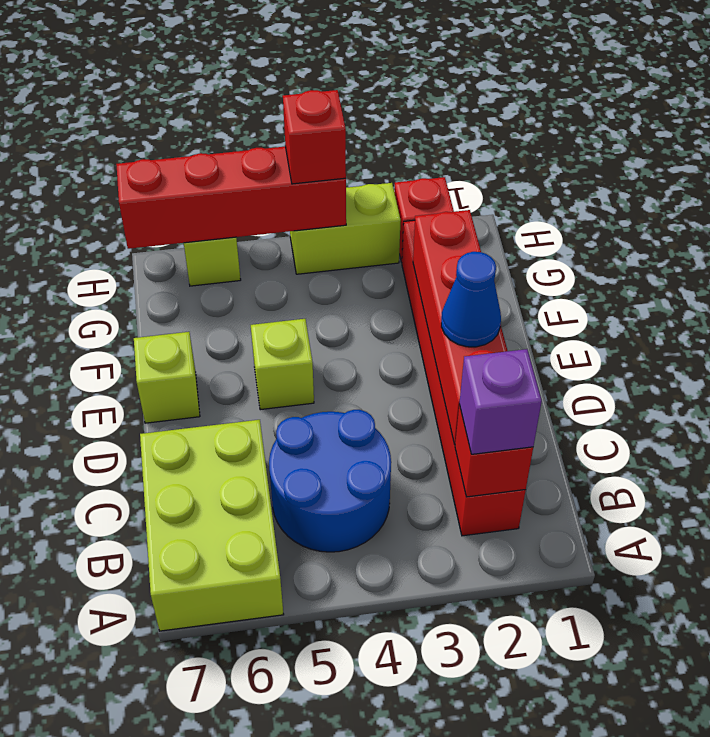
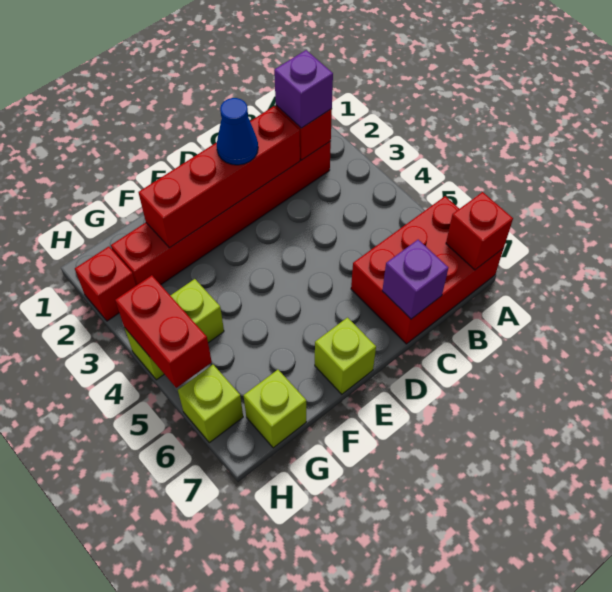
lime brick A6:C7 level 1 -> red brick A6:C7 level 1
blue round brick B4:C5 level 1 -> none
none -> purple brick C7 level 2
lime brick E5 level 1 -> lime brick G7 level 1
lime brick H3:H4 level 1 -> lime brick G4:H4 level 1
red brick H4:H7 level 2 -> red brick H4:H5 level 2
red brick H4 level 3 -> red brick A7 level 2

